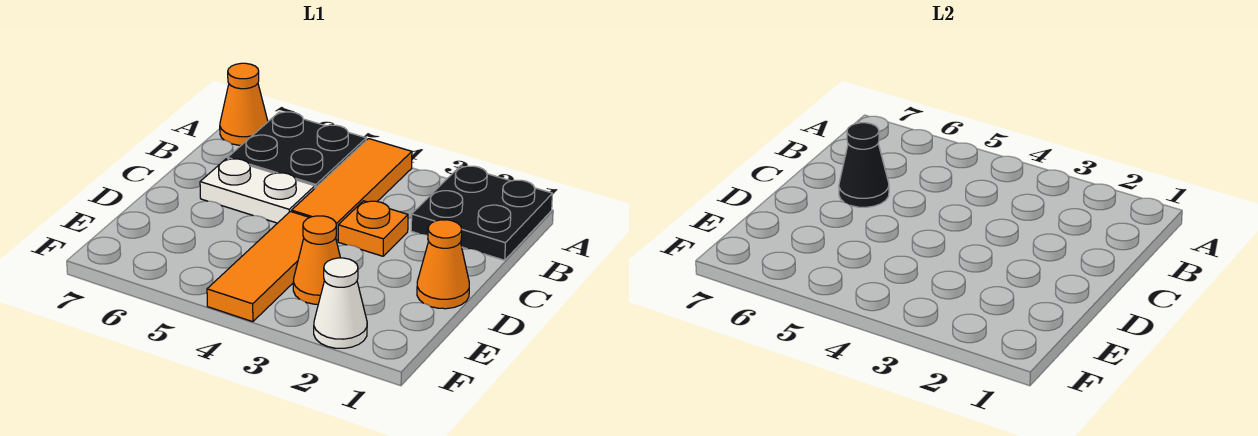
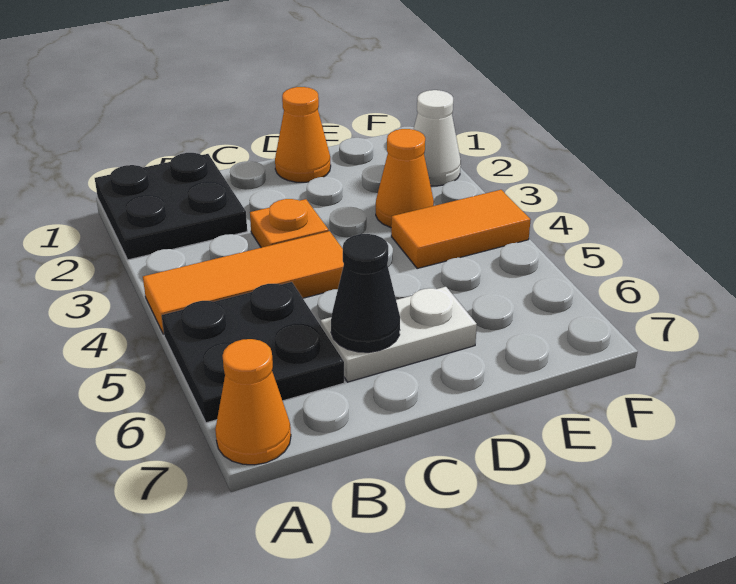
white plate C5:C6 level 1 -> white plate C6:D6 level 1
orange tile D4:F4 level 1 -> orange tile E4:F4 level 1

